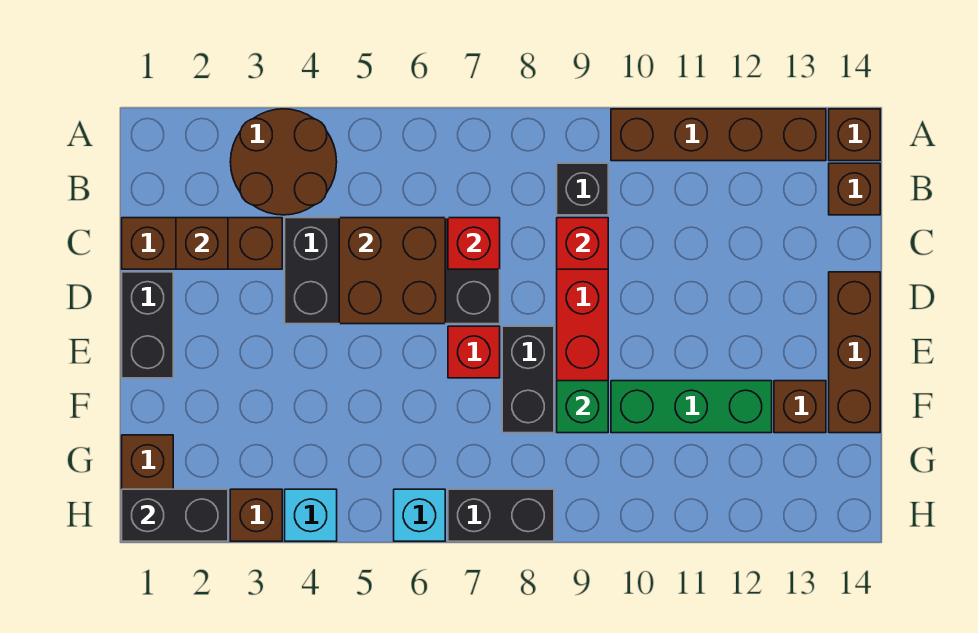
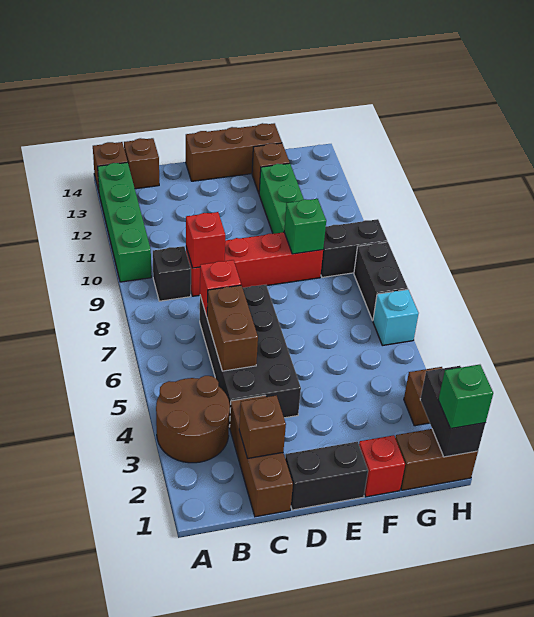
brown brick A10:A13 level 1 -> green brick A10:A13 level 1
brown brick C5:D6 level 2 -> brown brick C5:C6 level 2
red brick E7 level 1 -> red brick F1 level 1
black brick E8:F8 level 1 -> black brick G9:H9 level 1
none -> green brick H1 level 3
cyan brick H4 level 1 -> none

